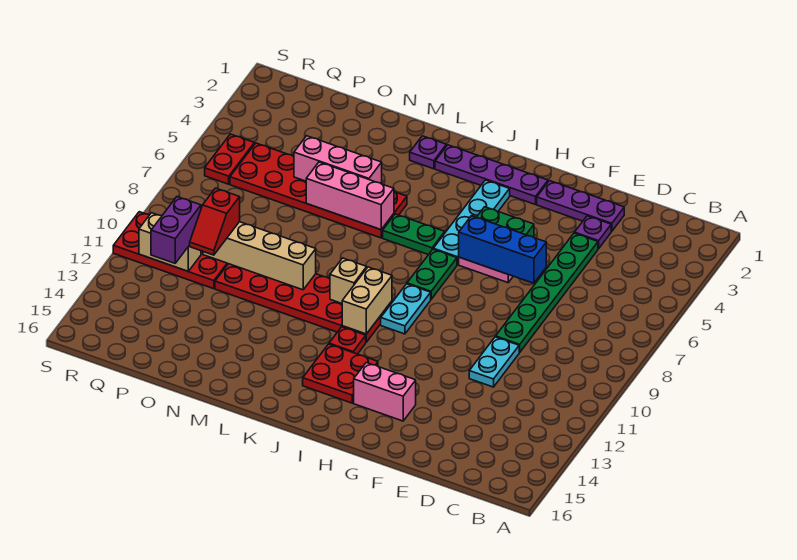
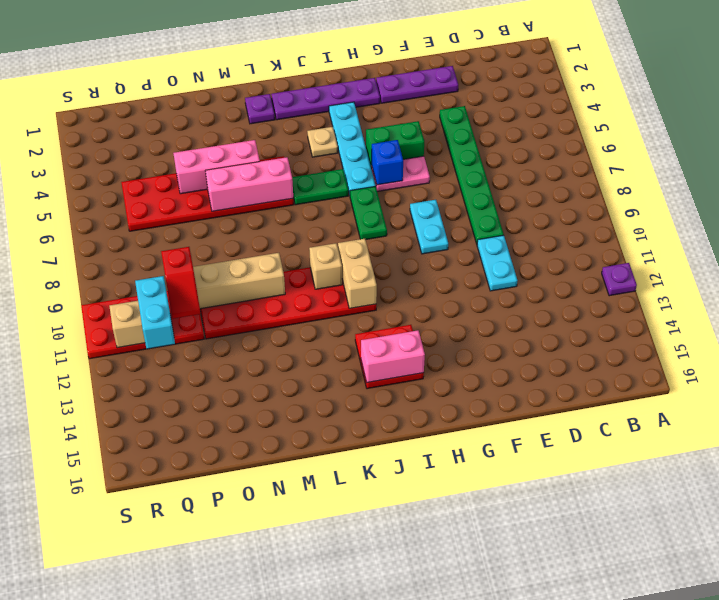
purple plate E3 level 1 -> purple plate A12 level 1
blue brick F6:H6 level 2 -> blue brick H6 level 2
pink brick G14:H14 level 1 -> pink brick I14:J14 level 2
cyan plate I9:I10 level 1 -> cyan plate G8:G9 level 1
none -> tan plate J4 level 1
red plate J12 level 1 -> none
purple brick Q11:Q12 level 3 -> cyan brick Q11:Q12 level 3
red plate R5:R6 level 1 -> none

